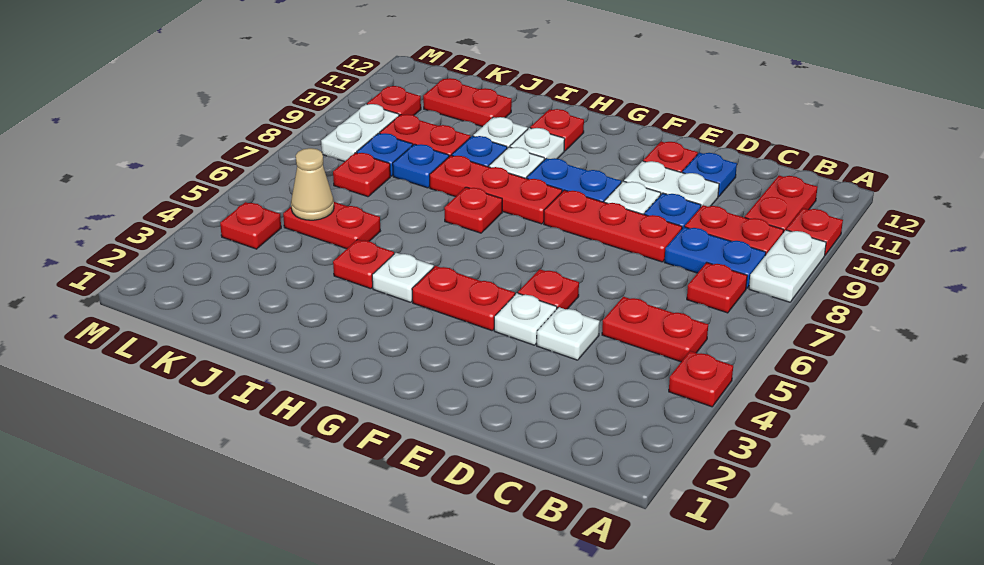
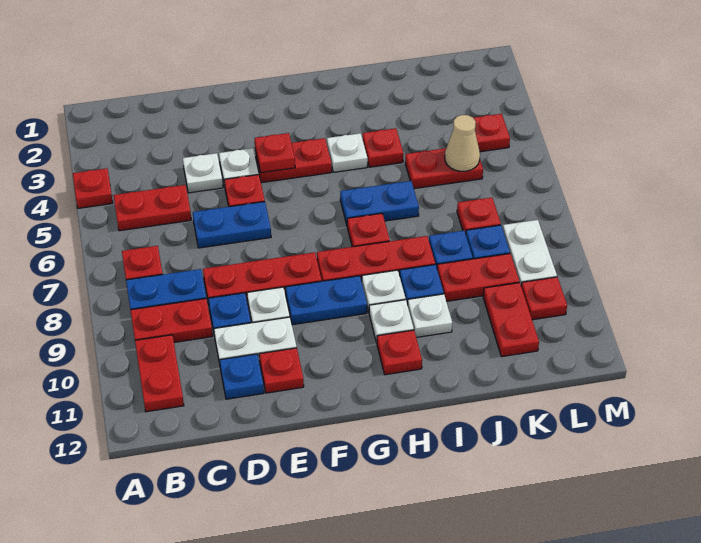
white plate A8:A9 level 1 -> none
red plate A10 level 1 -> red plate F4 level 2
none -> blue plate D6:E6 level 1
none -> blue plate H6:I6 level 1
red plate J11:K11 level 1 -> red plate K10:K11 level 1

